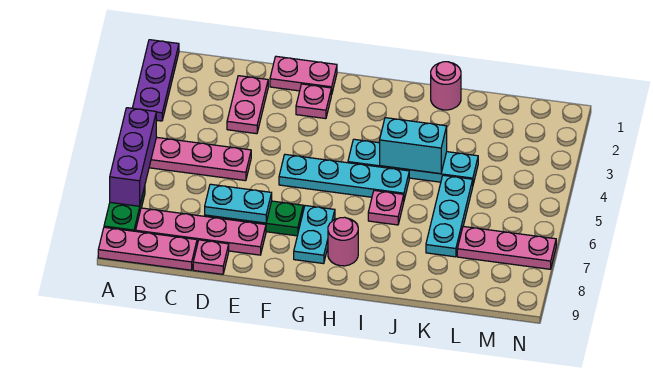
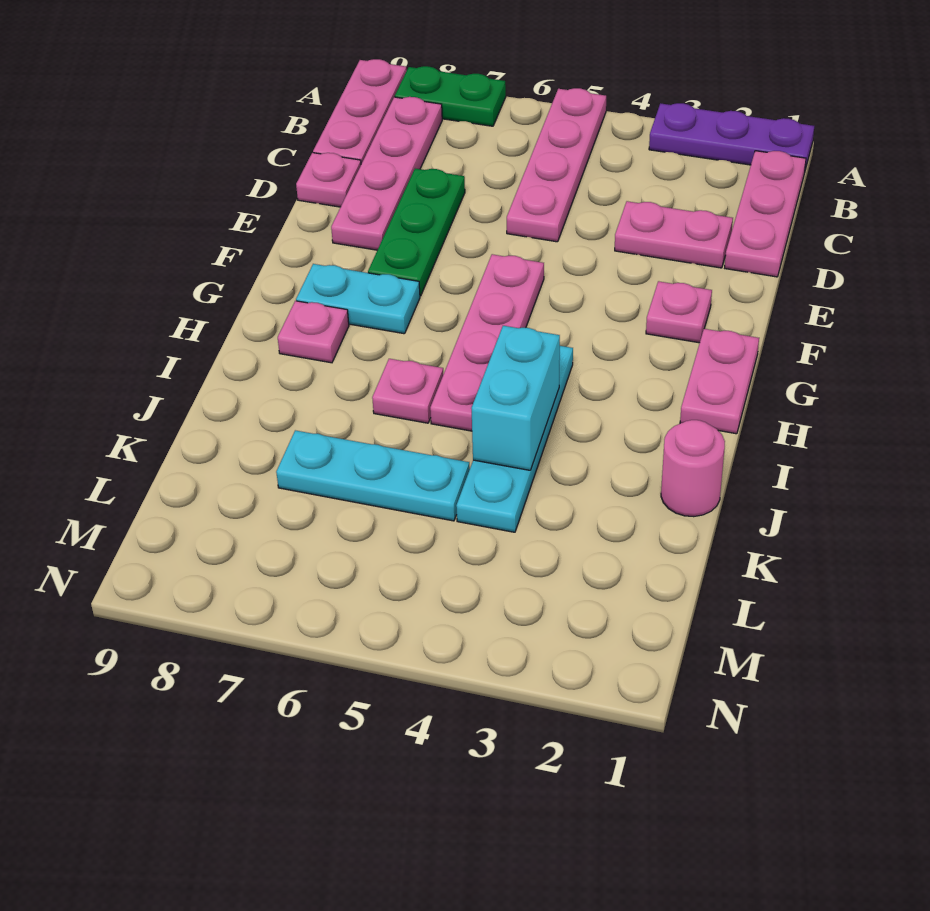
purple brick A5:A7 level 2 -> none
cyan plate D7:E7 level 2 -> none
pink plate E1:F1 level 1 -> pink plate G1:H1 level 1
cyan plate F5:I5 level 1 -> pink plate F5:I5 level 1
pink round brick H8 level 1 -> pink plate H8 level 1
pink plate L7:N7 level 1 -> pink plate B1:D1 level 1

